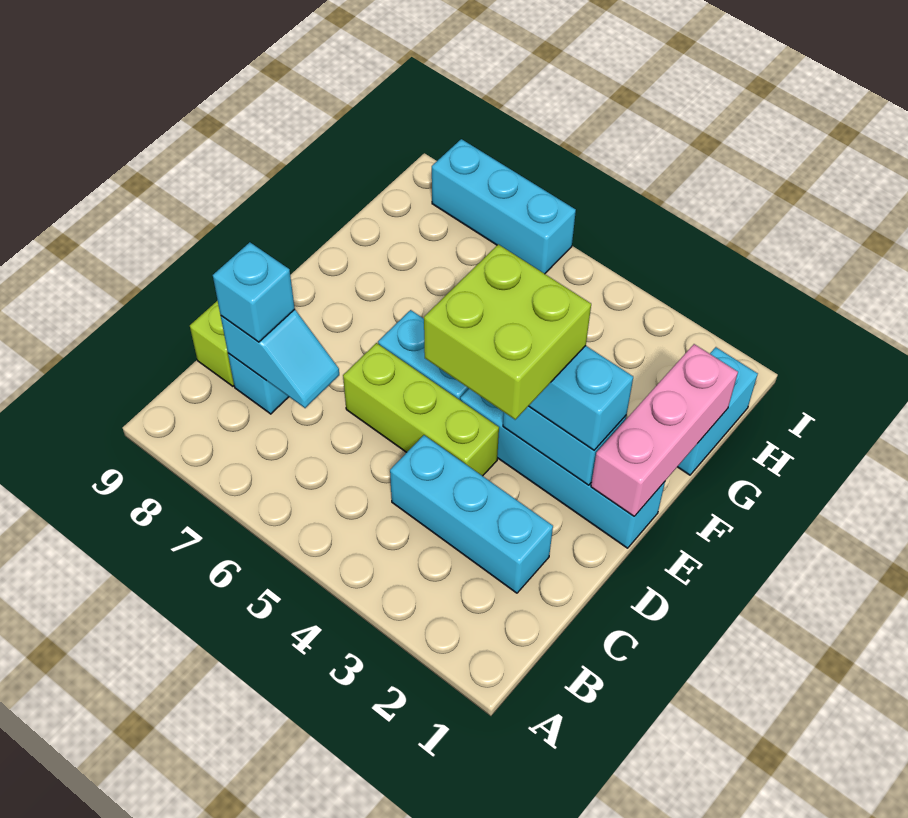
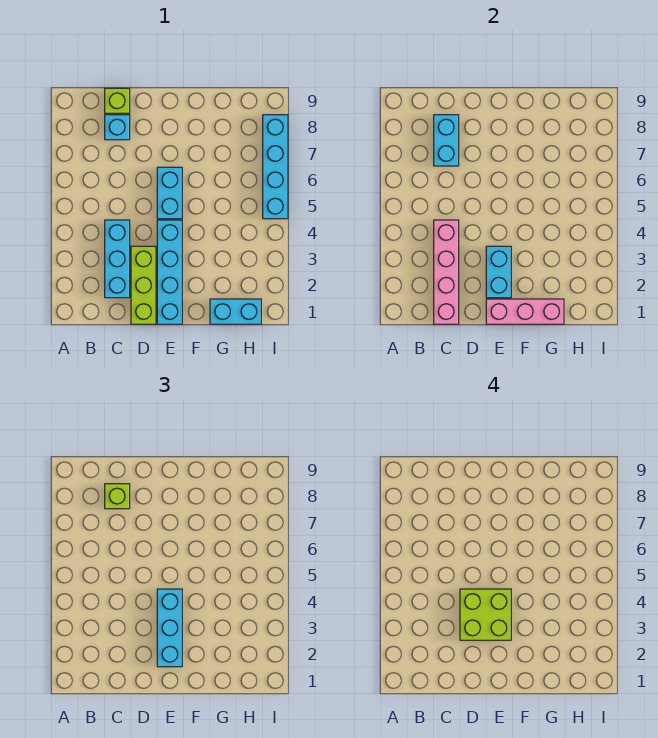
none -> pink brick C1:C4 level 2
cyan slope C7:C8 level 2 top 8 -> cyan brick C7:C8 level 2
cyan brick C8 level 3 -> lime brick C8 level 3
lime brick D4:D6 level 1 -> lime brick D1:D3 level 1
cyan brick I6:I8 level 1 -> cyan brick I5:I8 level 1

